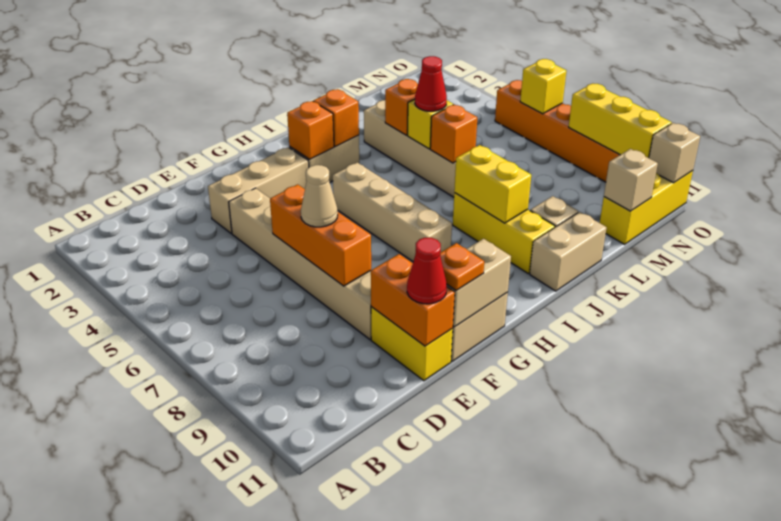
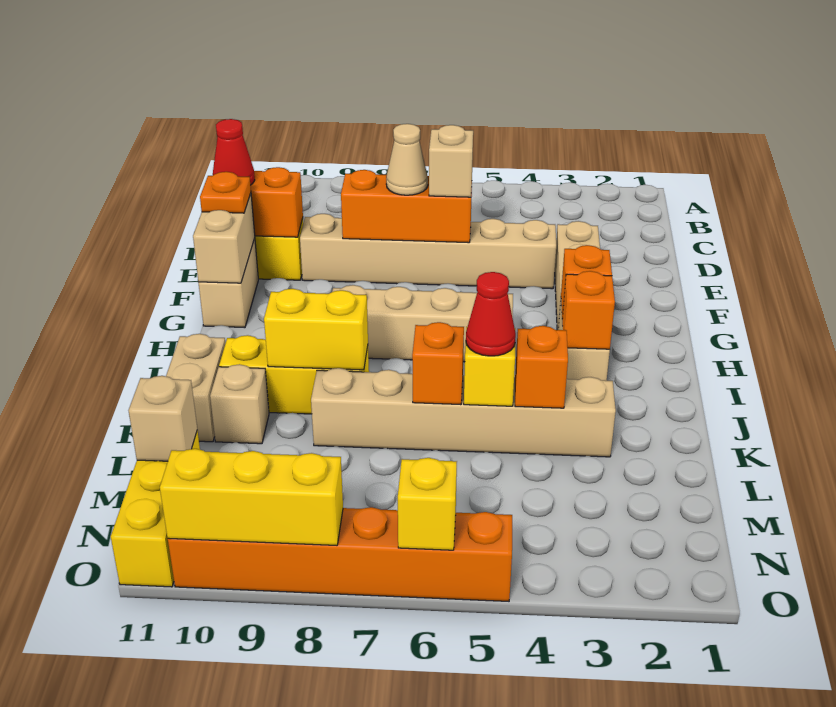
tan brick O11 level 2 -> tan brick E6 level 3

